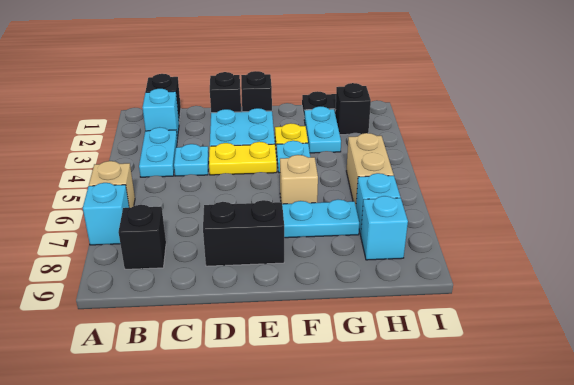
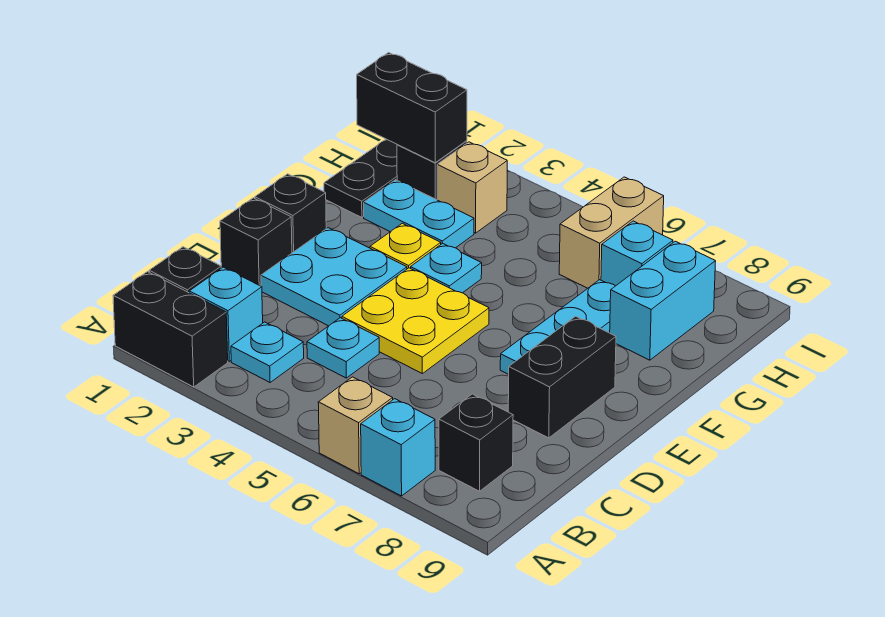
none -> black brick A1:A2 level 1
cyan plate B3:B4 level 1 -> cyan plate B3 level 1
yellow plate D4:E4 level 1 -> yellow plate D4:E5 level 1
tan brick F6 level 1 -> tan brick H3 level 1
none -> black brick H1:H2 level 2
tan brick H5:H6 level 1 -> tan brick H6:I6 level 1
cyan brick H8 level 1 -> cyan brick G8:H8 level 1

